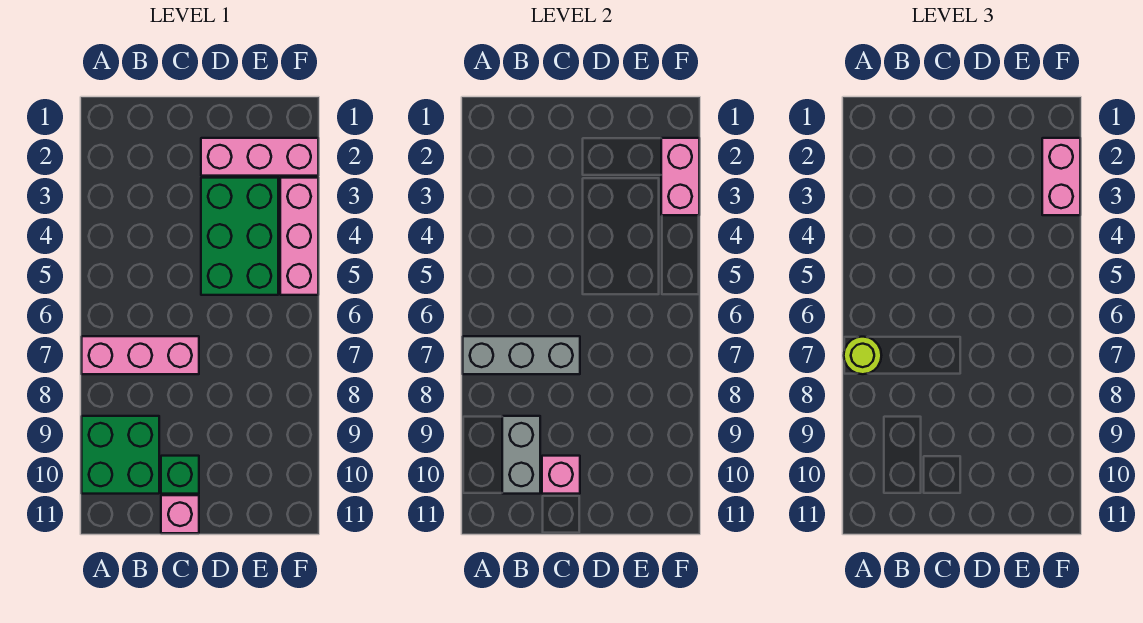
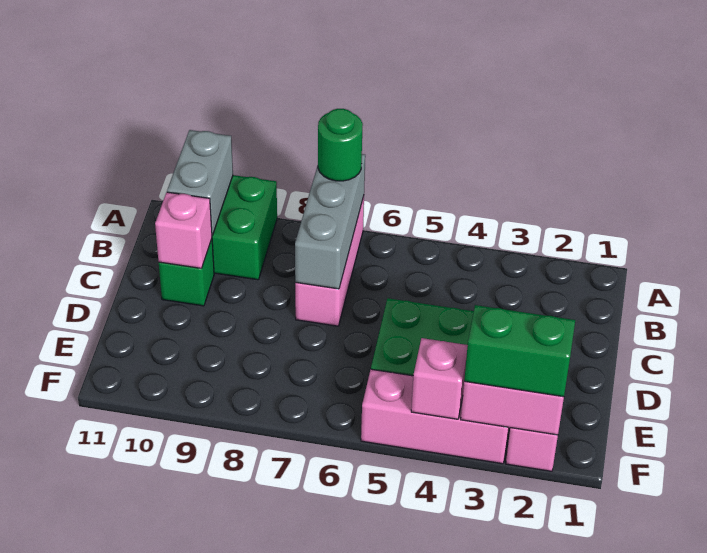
lime round brick A7 level 3 -> green round brick A7 level 3
grey brick B9:B10 level 2 -> grey brick A10:B10 level 2
pink brick C11 level 1 -> pink brick F4 level 2
pink brick F2:F3 level 3 -> green brick F2:F3 level 3

